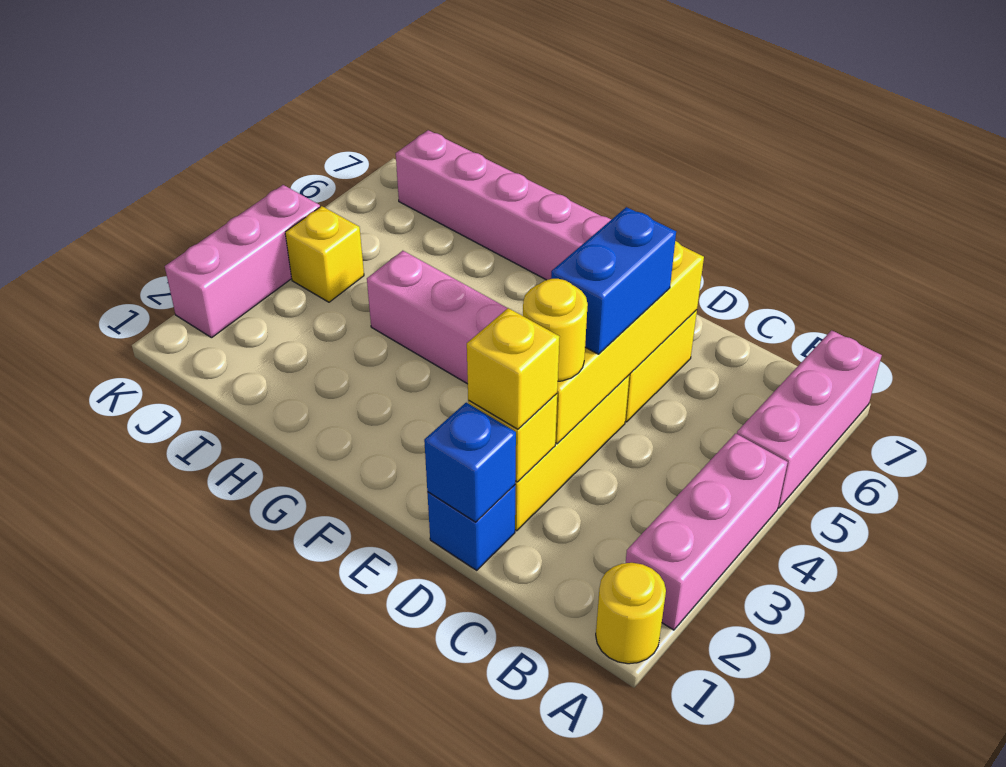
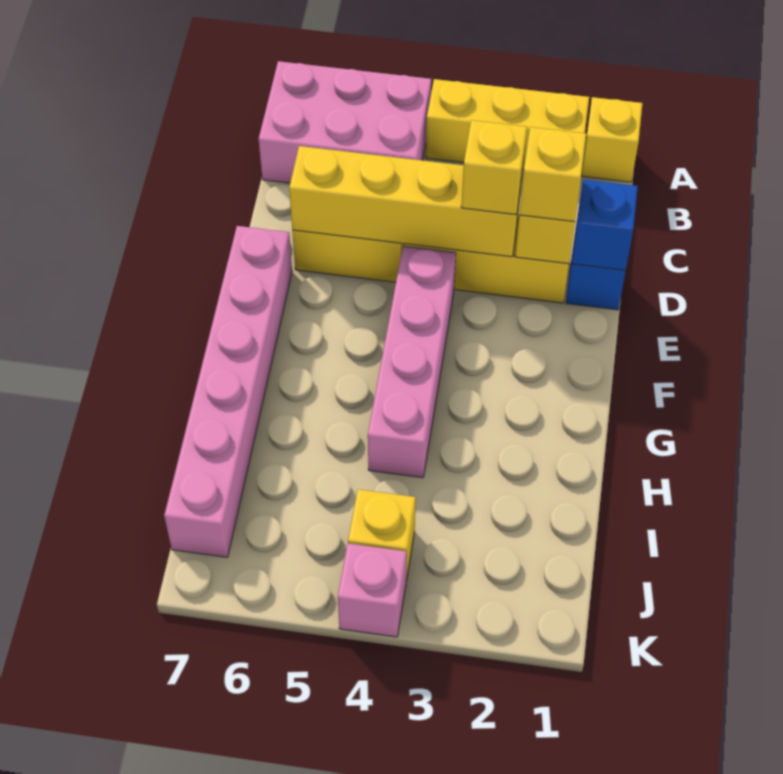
yellow round brick A1 level 1 -> yellow brick A1 level 1
pink brick A2:A4 level 1 -> yellow brick A2:A4 level 1
pink brick A5:A7 level 1 -> pink brick A5:B7 level 1
yellow round brick D3 level 3 -> yellow brick D3 level 3
blue brick D4:D5 level 3 -> none
pink brick K2:K4 level 1 -> pink brick K4 level 1

